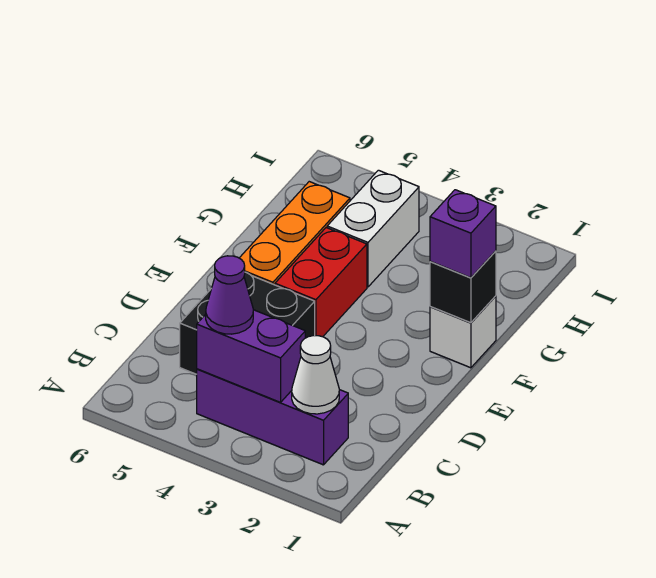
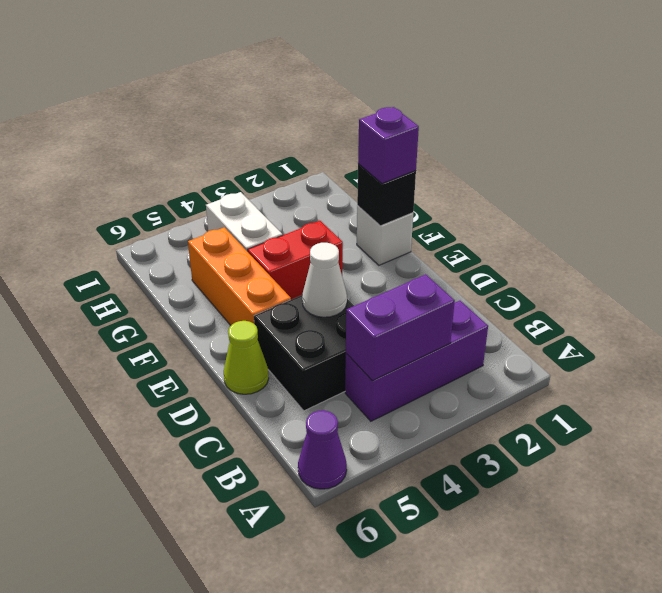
white cone B2 level 2 -> white cone D4 level 2
purple cone B4 level 3 -> purple cone A6 level 1
none -> lime cone D6 level 1
red brick E4:F4 level 1 -> red brick F3:F4 level 1

